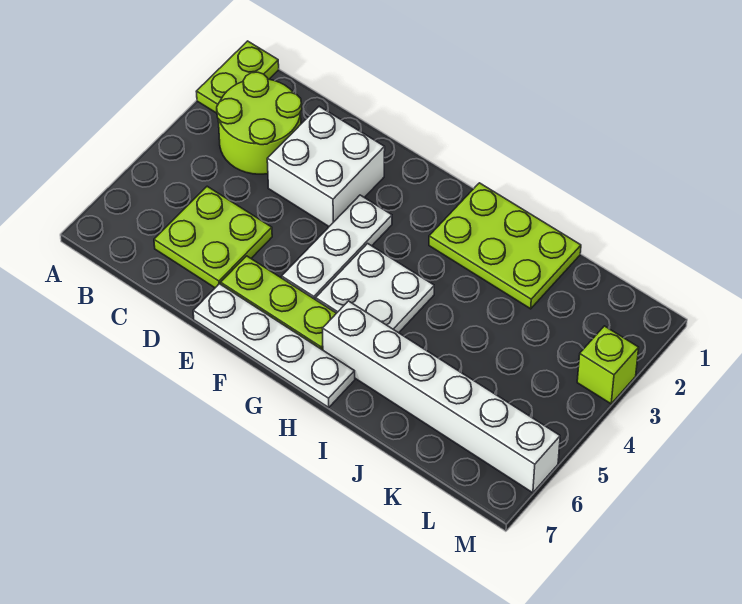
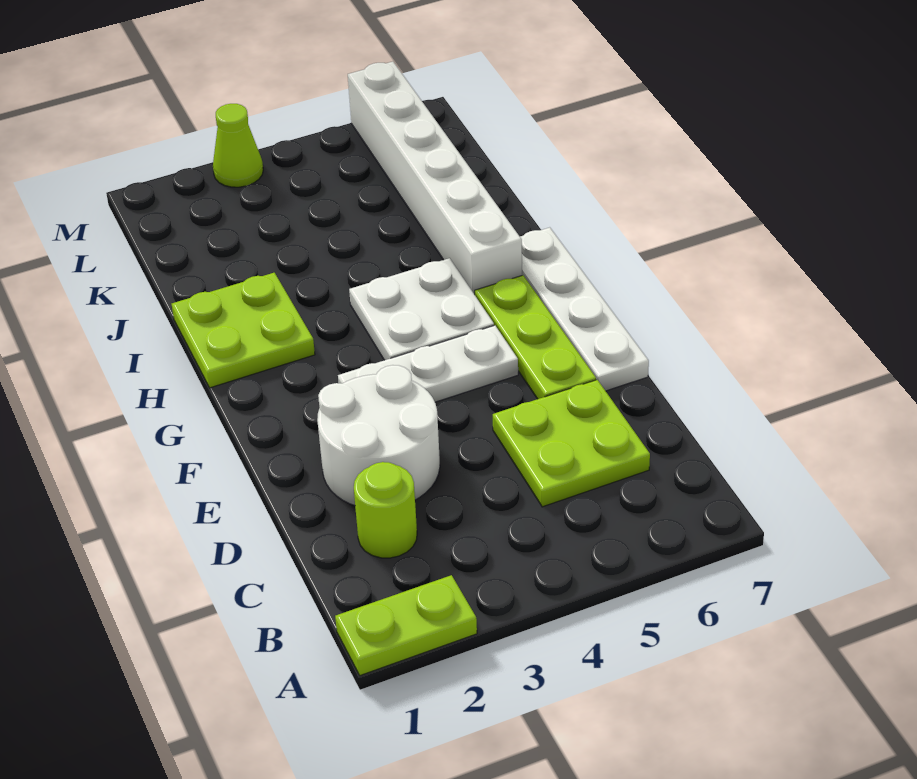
lime round brick B2:C3 level 1 -> lime round brick C2 level 1
white brick D2:E3 level 1 -> white round brick D2:E3 level 1
lime plate H1:J2 level 1 -> lime plate H1:I2 level 1
lime brick M3 level 1 -> lime cone M3 level 1

